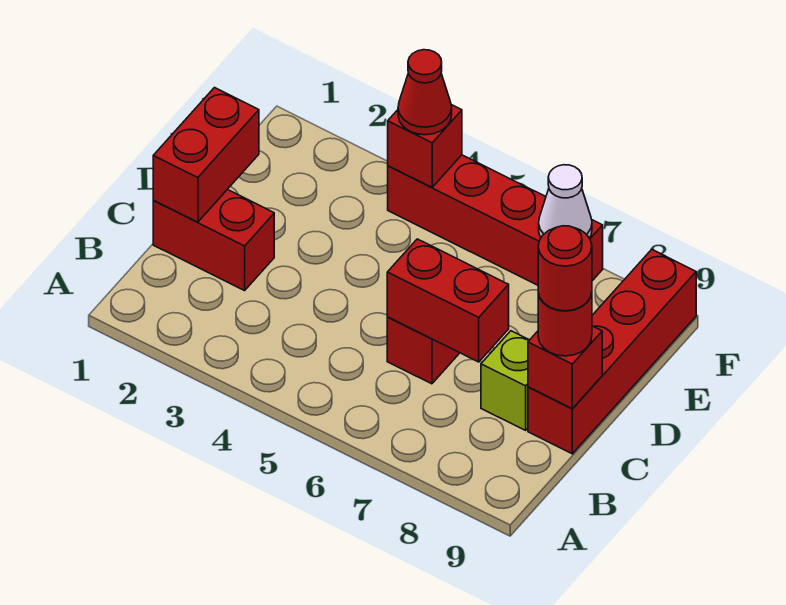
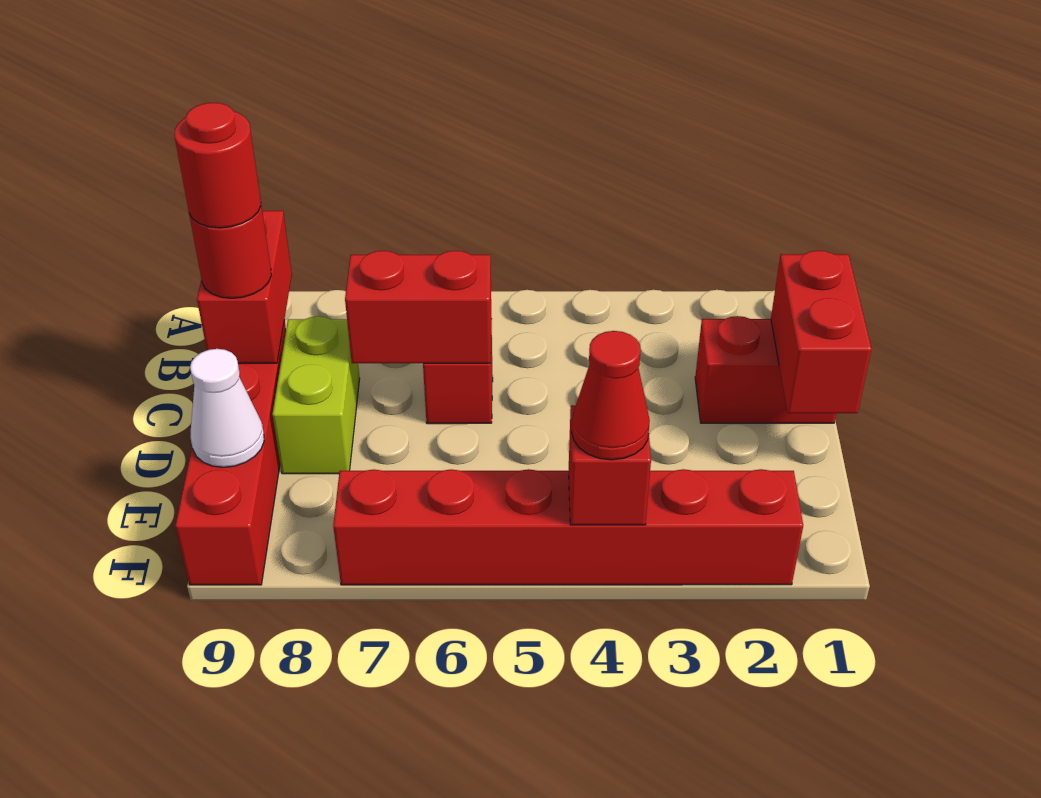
lime brick C8 level 1 -> lime brick C8:D8 level 1
red brick C9 level 2 -> red brick B9:C9 level 2
red brick F4:F7 level 1 -> red brick F2:F7 level 1
white cone F7 level 2 -> white cone E9 level 2

